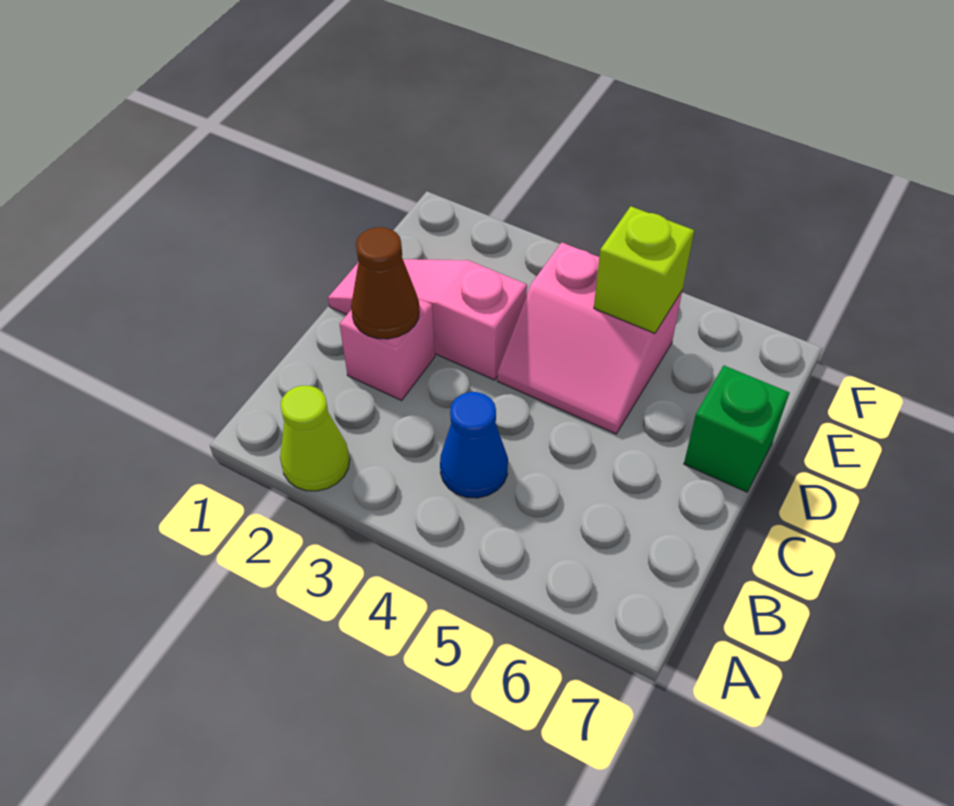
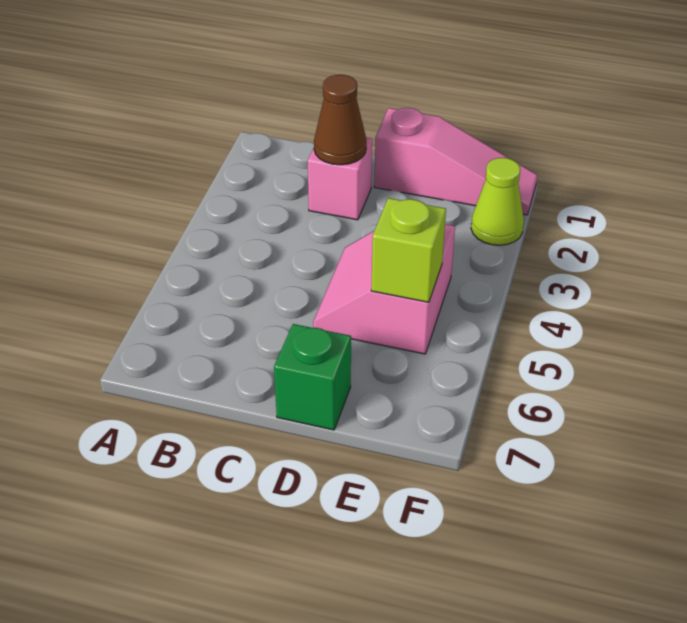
lime cone A2 level 1 -> lime cone F2 level 1
blue cone B4 level 1 -> none
pink slope D1:D3 level 1 top 3 -> pink slope D1:F1 level 1 top D

